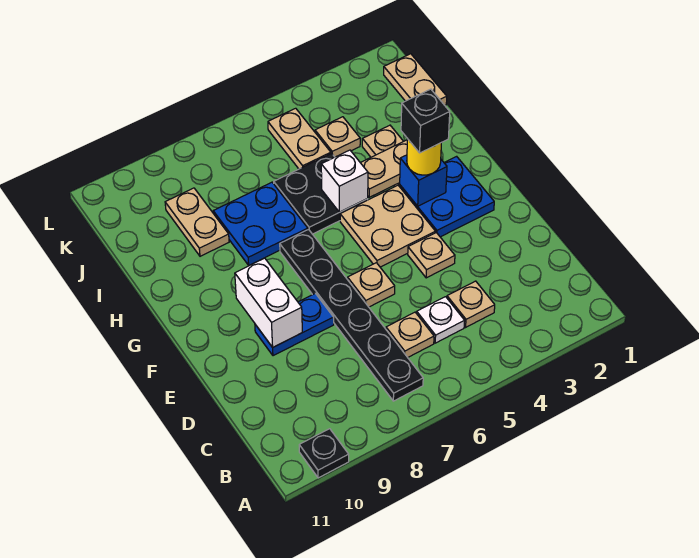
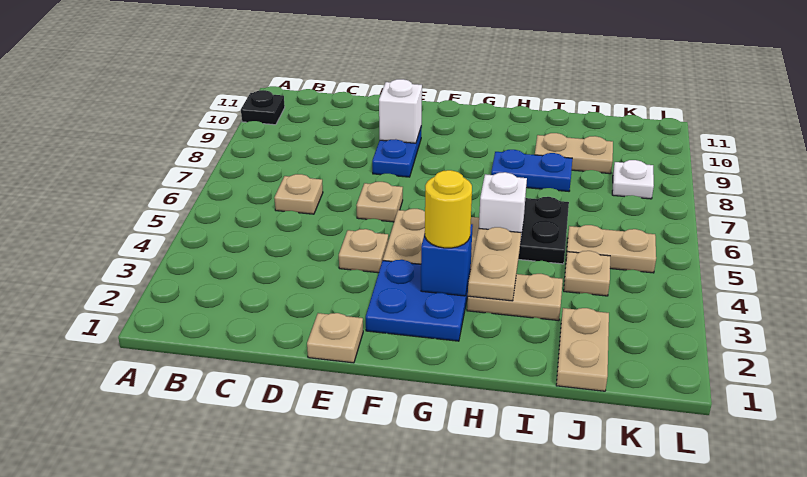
black plate B7:G7 level 1 -> none
tan plate C4 level 1 -> tan plate E1 level 1
white plate C5 level 1 -> white plate K8 level 1
white brick E9:F9 level 2 -> white brick E9 level 2
black brick G3 level 4 -> none
blue plate H7:I8 level 1 -> blue plate H8:I8 level 1
tan plate J1:K1 level 1 -> tan plate J1:J2 level 1

